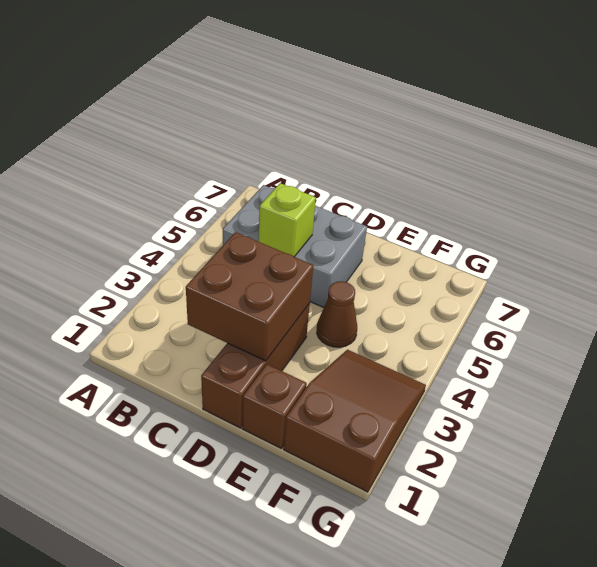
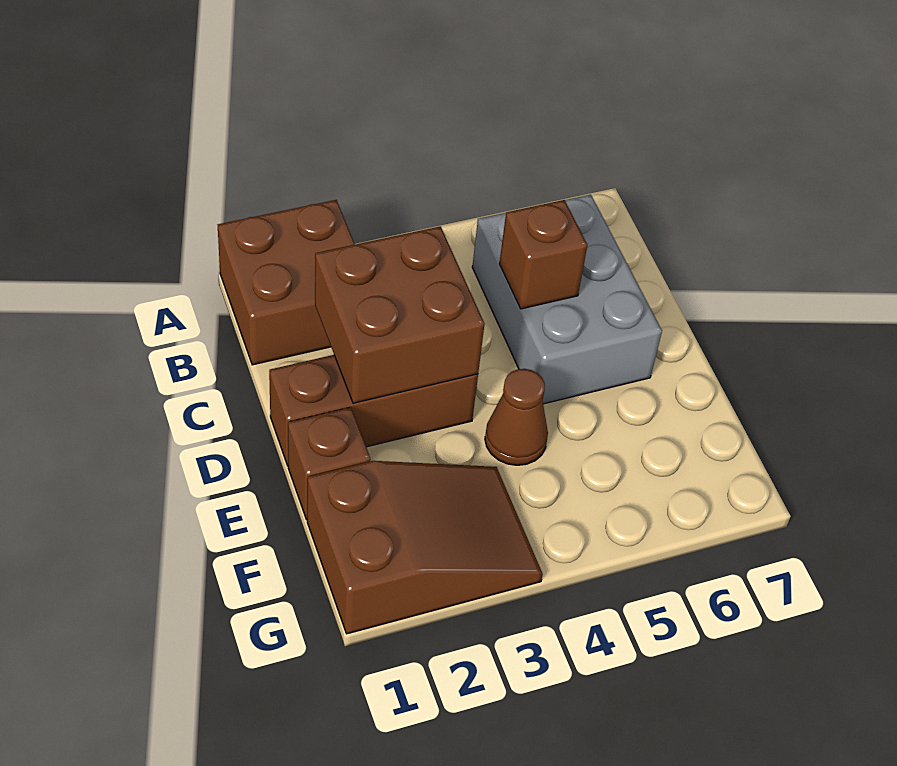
none -> brown brick A1:B2 level 1
lime brick C5 level 2 -> brown brick C5 level 2

